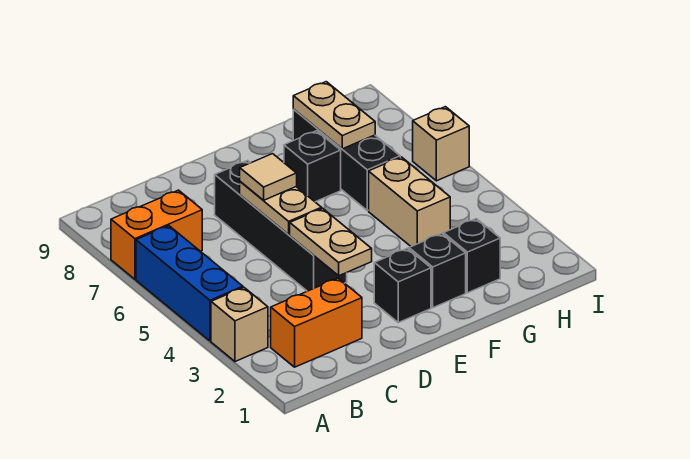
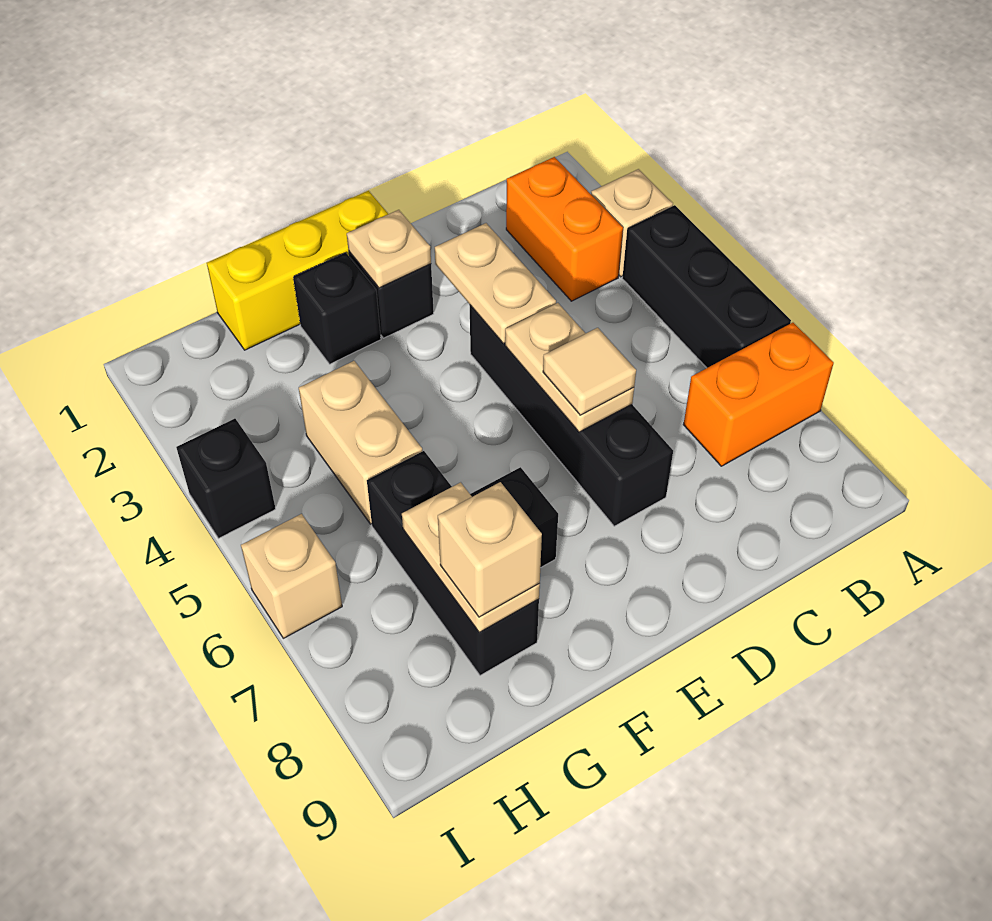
blue brick A4:A6 level 1 -> black brick A4:A6 level 1
orange brick B2:C2 level 1 -> orange brick B2:B3 level 1
none -> yellow brick E1:G1 level 1
none -> tan plate E2 level 2
black brick G2 level 1 -> black brick I4 level 1
none -> tan brick G8 level 3

